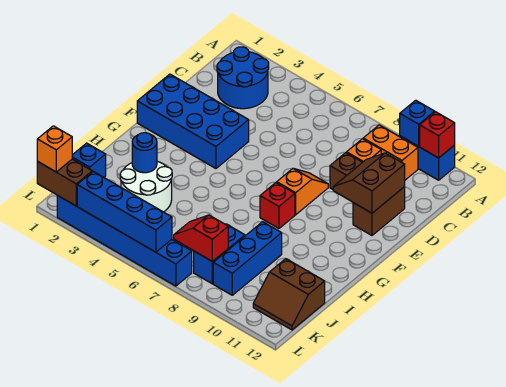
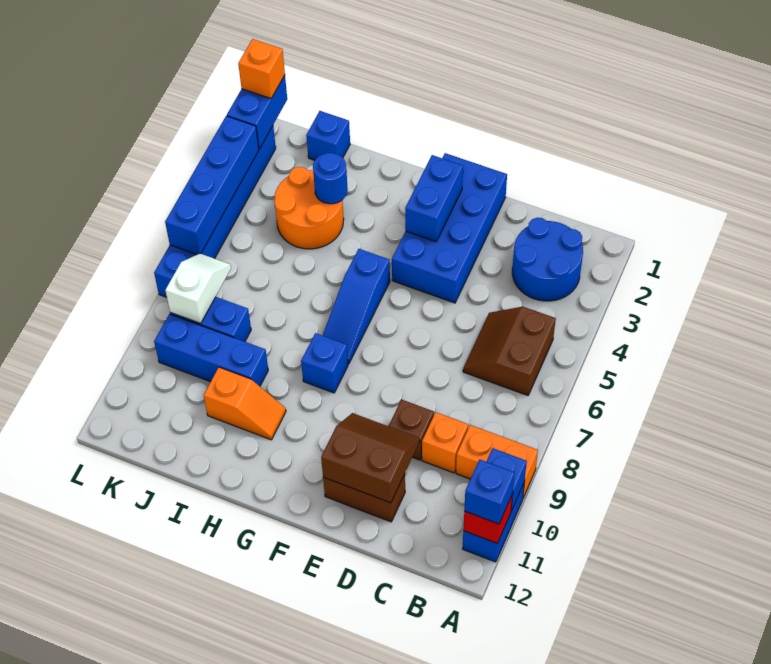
none -> blue brick A11 level 3
orange brick B9:B10 level 1 -> orange brick A9:B9 level 1
orange slope E8:F8 level 1 top F -> orange slope H10:I10 level 1 top I
none -> blue brick F2:F3 level 2
none -> blue slope G5:G7 level 1 top 5
red brick G8 level 1 -> blue brick G8 level 1
white round brick I3:J4 level 1 -> orange round brick I3:J4 level 1
brown slope J11:K12 level 1 top J -> brown slope B5:C6 level 1 top B
red slope K7:K8 level 2 top 8 -> white slope K7:K8 level 2 top 8
brown brick L1:L2 level 2 -> blue brick L1:L2 level 2

